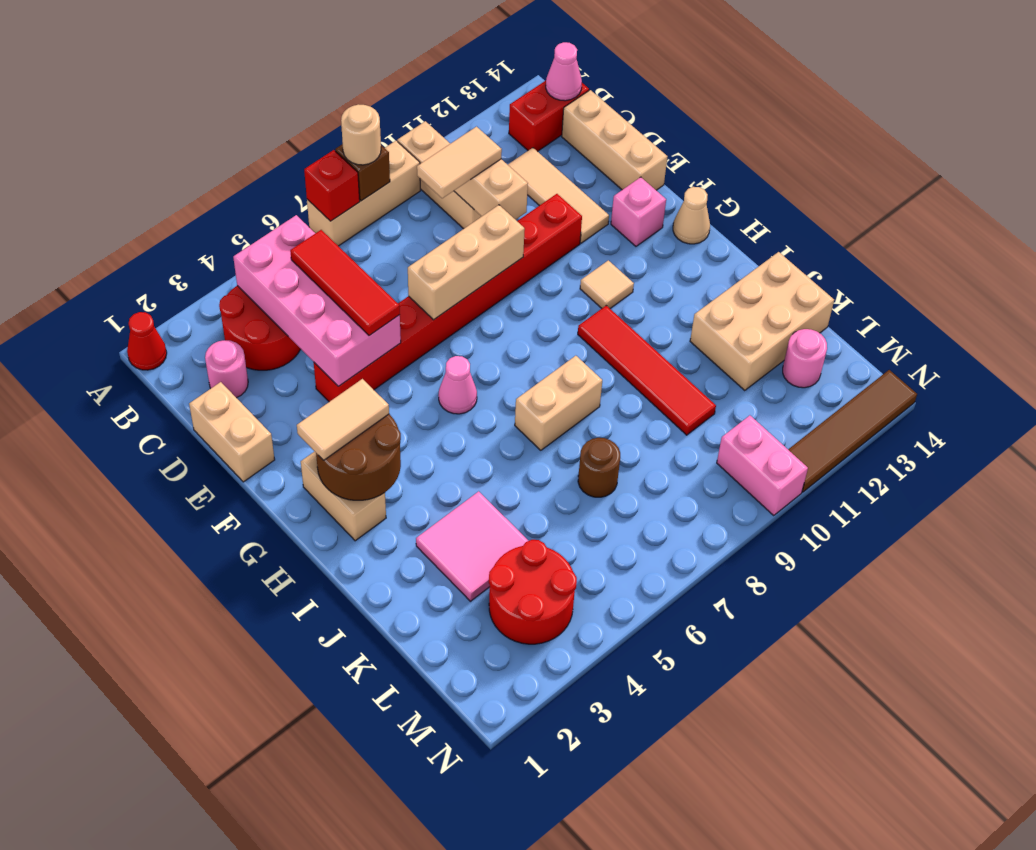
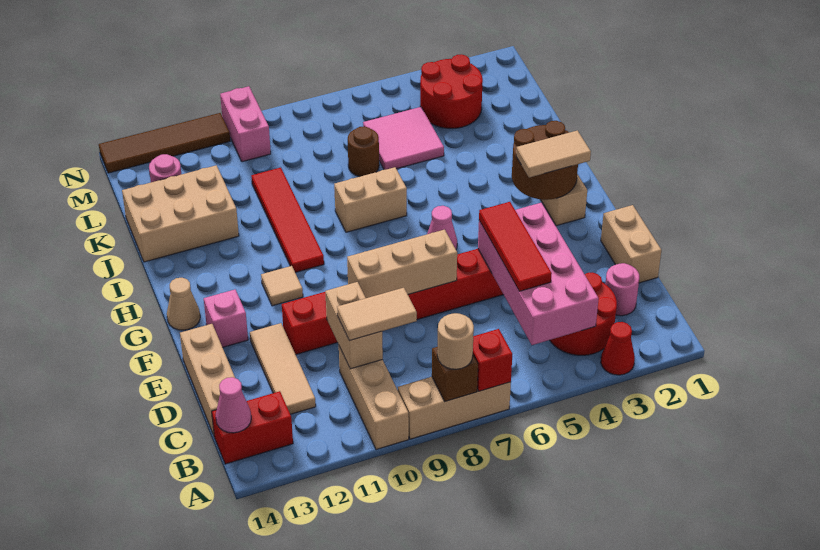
red cone A1 level 1 -> red cone A3 level 1
pink tile J3:K4 level 1 -> pink tile K5:L6 level 1

